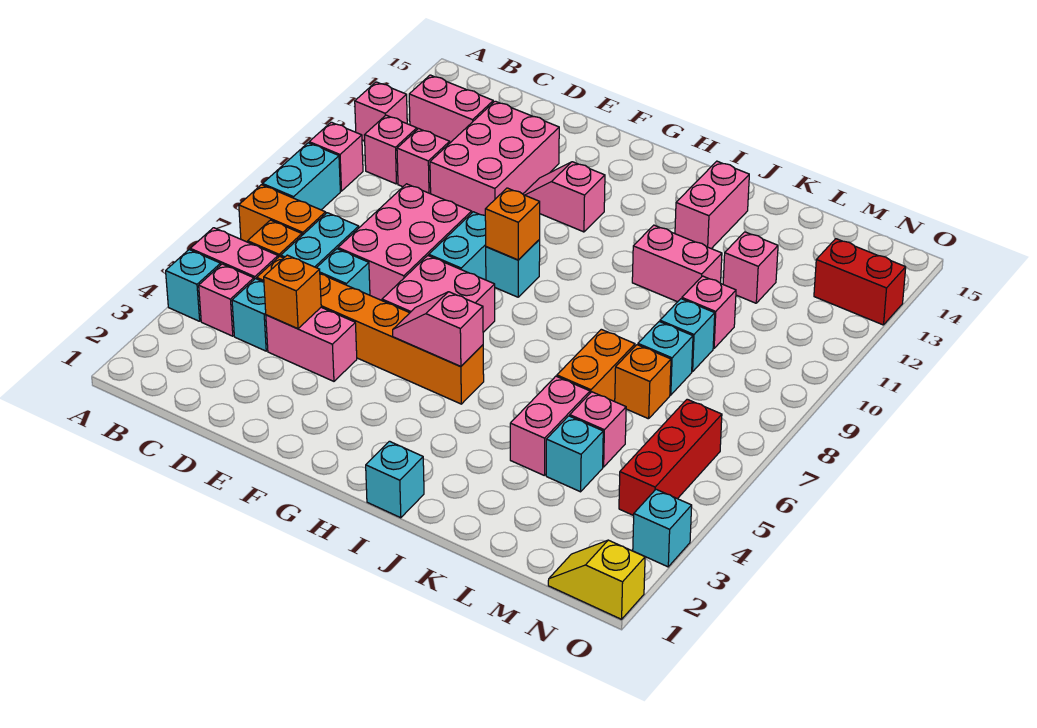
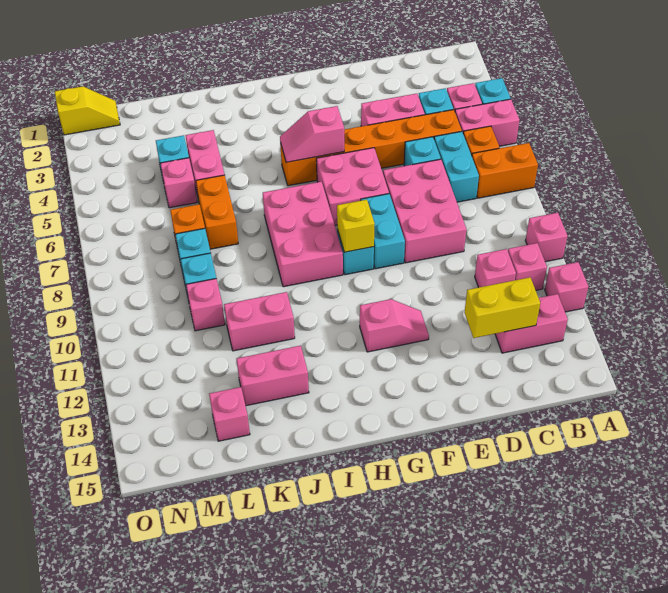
cyan brick A8:A9 level 1 -> none
none -> yellow brick C13:D13 level 2
orange brick D4 level 2 -> none
pink brick D11:E13 level 1 -> pink brick H7:I9 level 1
pink slope G5:H5 level 2 top H -> pink slope G5:H5 level 2 top G
orange brick G9 level 2 -> yellow brick G9 level 2
cyan brick I1 level 1 -> none
pink brick J13:J14 level 1 -> pink brick J13:K13 level 1
pink brick L12 level 1 -> pink brick L14 level 1
red brick N4:N6 level 1 -> none
red brick N13:O13 level 1 -> none
cyan brick O3 level 1 -> none

